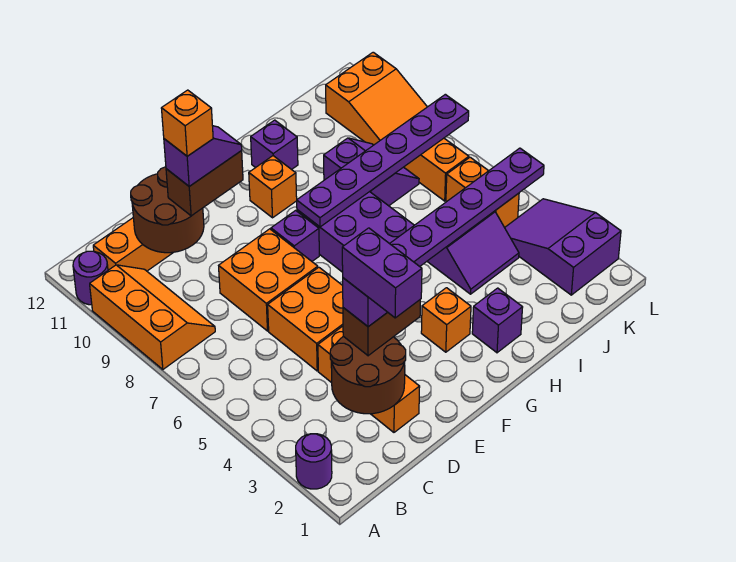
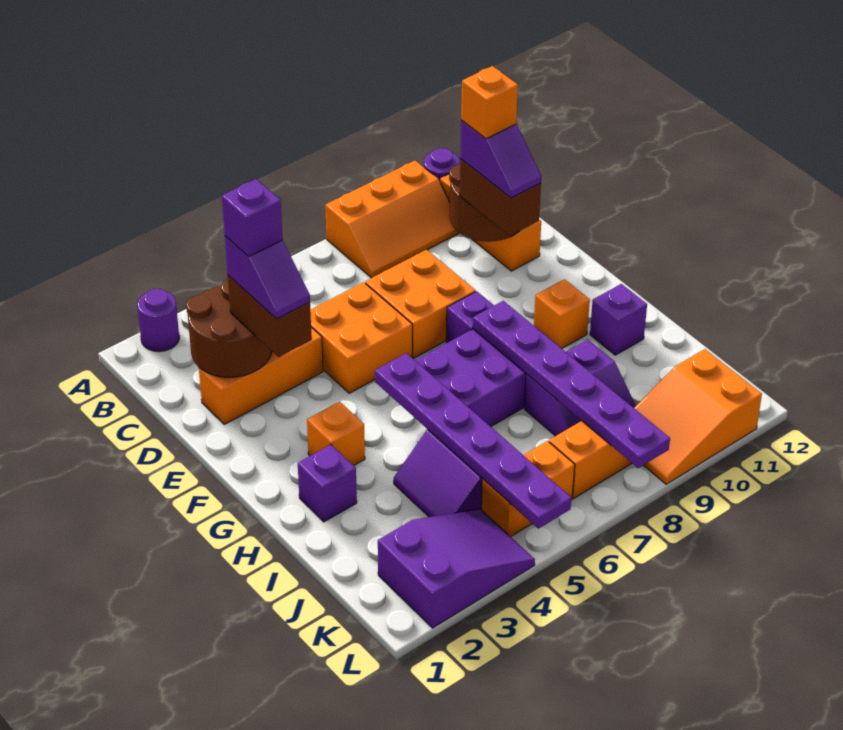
purple brick D2:D3 level 5 -> purple brick D3 level 5

